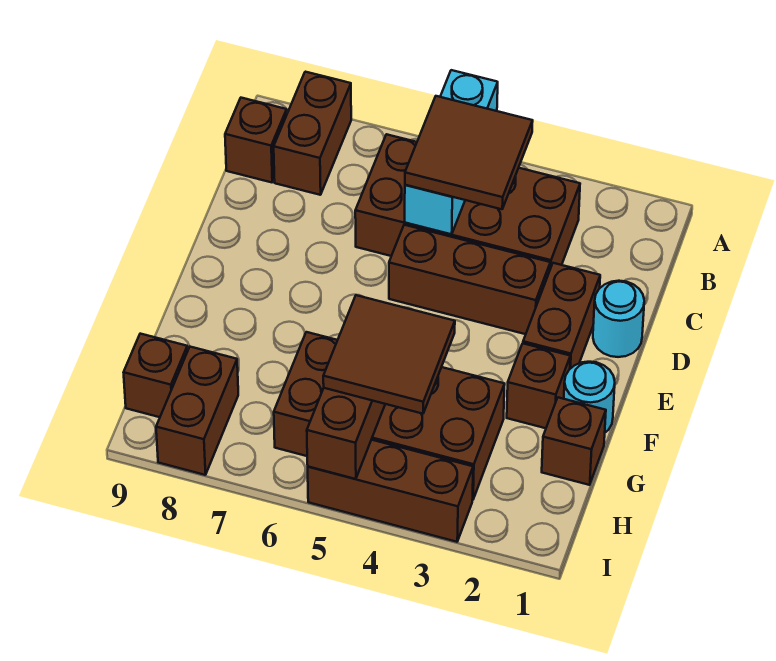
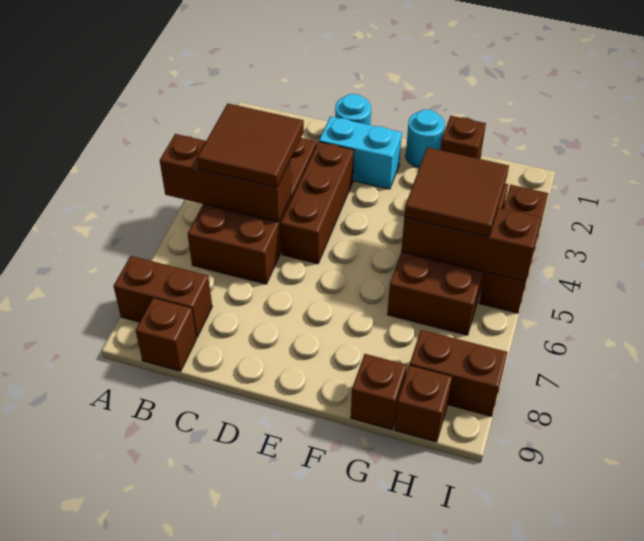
cyan brick A5:C5 level 2 -> brown brick A5:C5 level 2
brown brick D2:E2 level 1 -> cyan brick D2:E2 level 1
brown brick F2 level 1 -> brown brick G9 level 1

